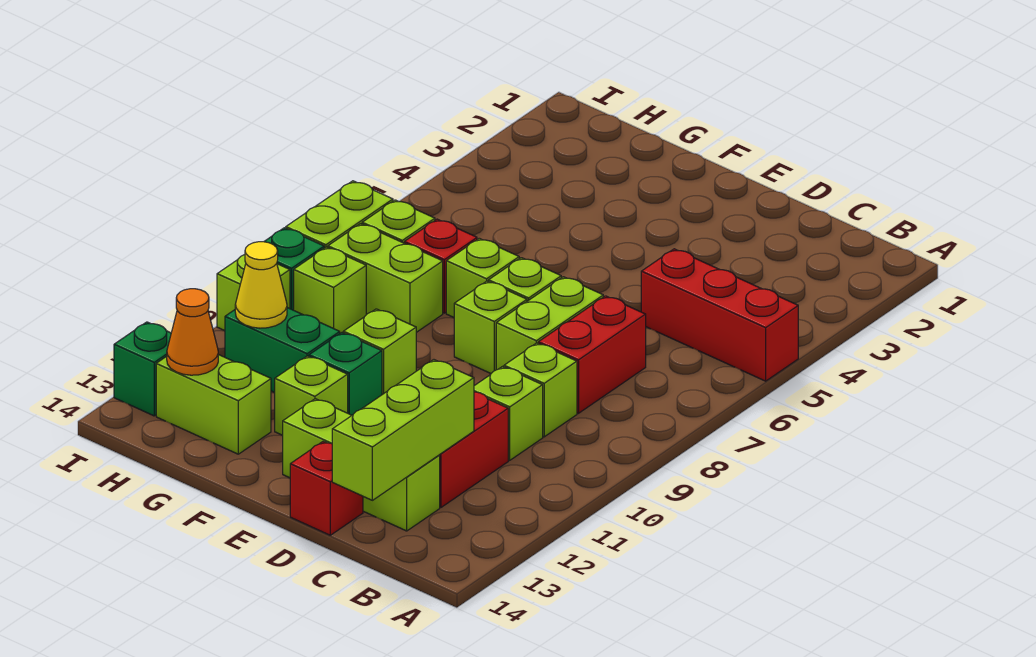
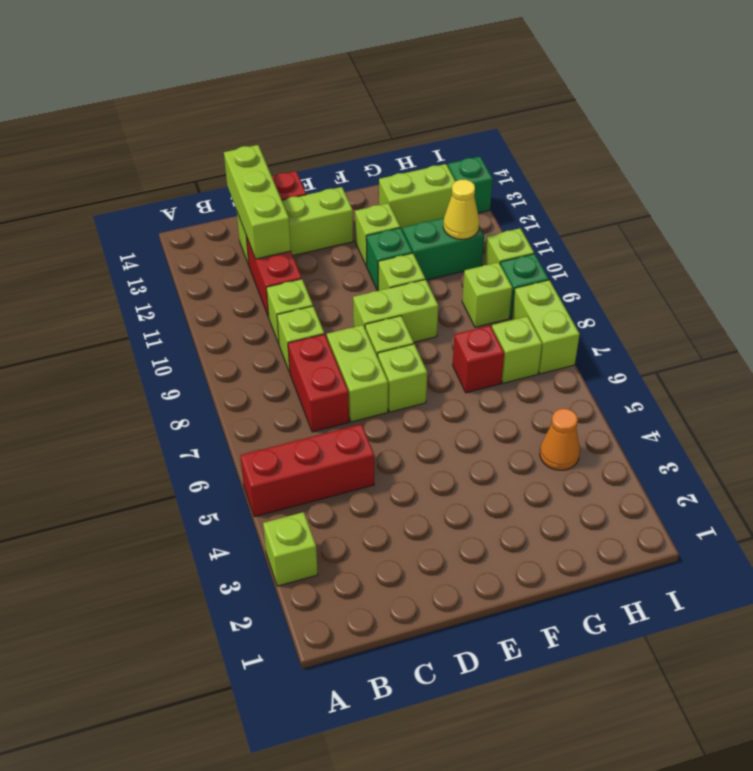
lime brick F7 level 1 -> lime brick A3 level 1
lime brick G8:H8 level 1 -> lime brick E9:F9 level 1
orange cone H13 level 2 -> orange cone H4 level 1

